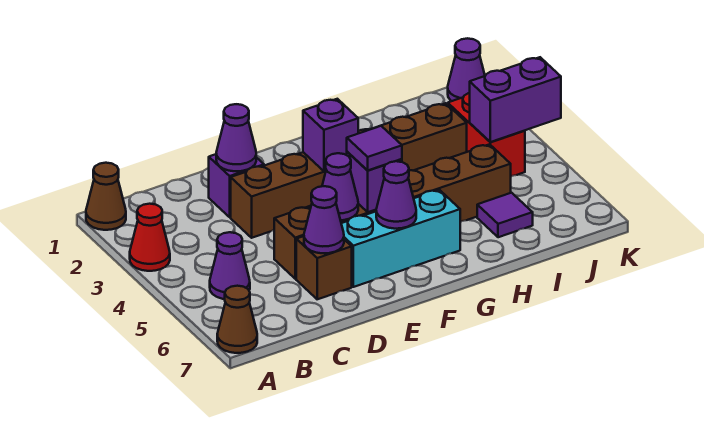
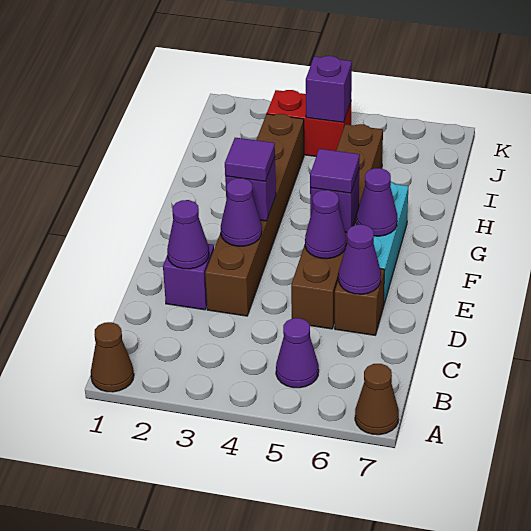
red cone A3 level 1 -> none
purple tile I6 level 1 -> purple tile F3 level 3
purple brick J4:K4 level 2 -> purple brick J4 level 2
purple cone K1 level 1 -> purple cone E3 level 2

